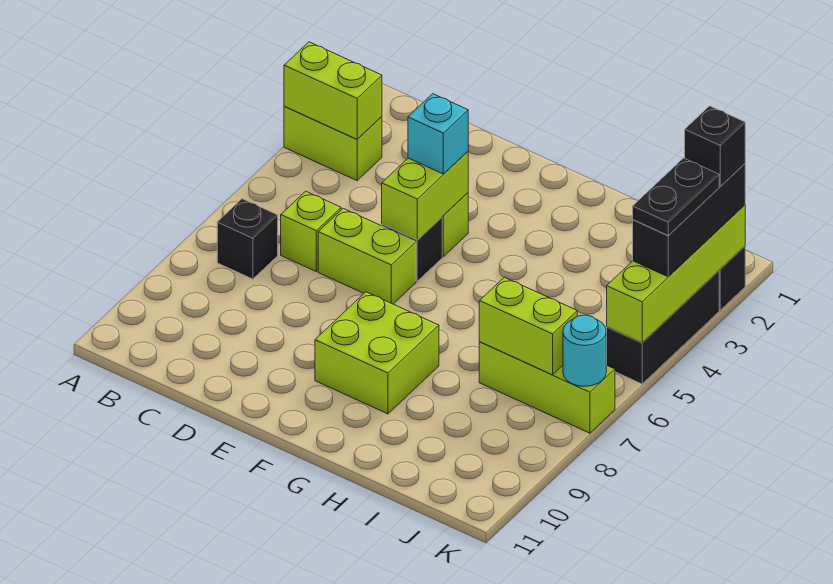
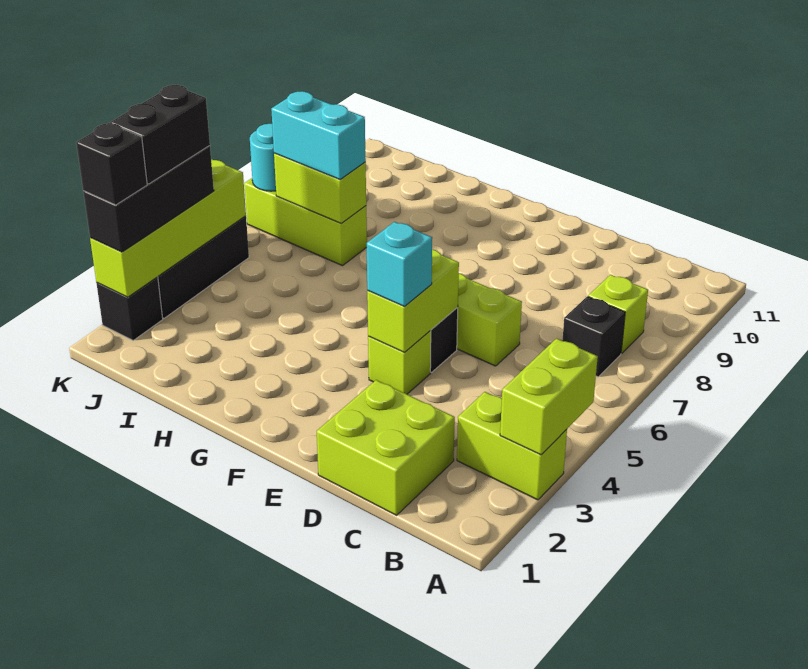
lime brick A3:B3 level 2 -> lime brick A3:A4 level 2
lime brick C6 level 1 -> lime brick B8 level 1
lime brick F8:G9 level 1 -> lime brick C1:D2 level 1
none -> cyan brick I7:J7 level 3
black plate K3:K4 level 4 -> black brick K3:K4 level 4

